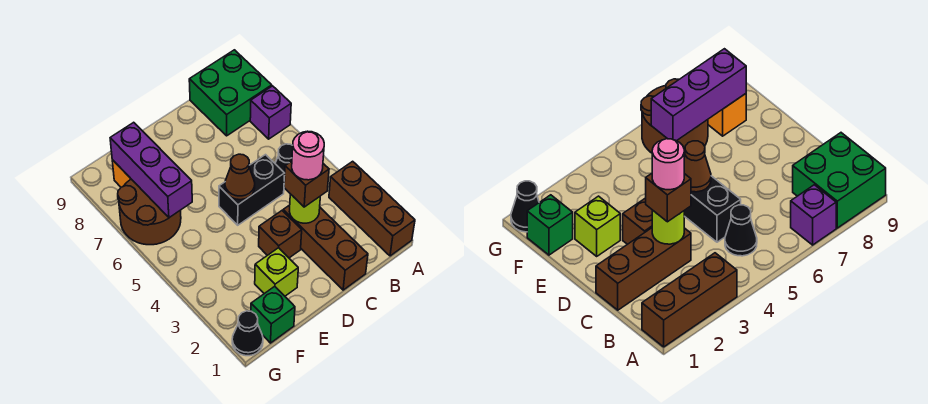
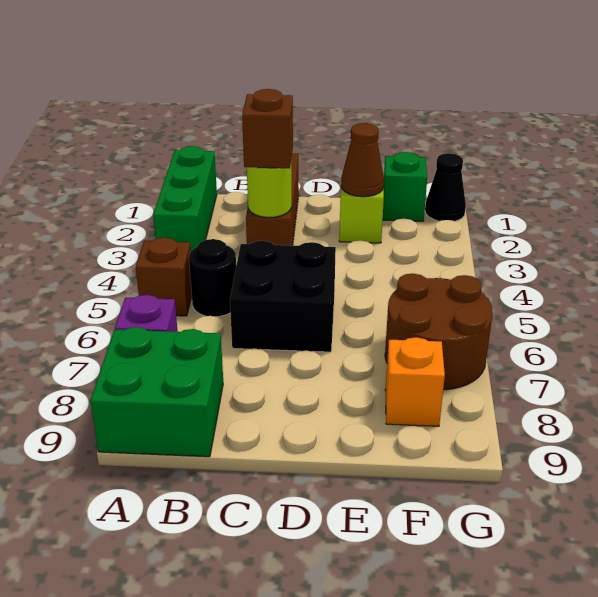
brown brick A1:A3 level 1 -> green brick A1:A3 level 1
black cone B5 level 1 -> black round brick B5 level 1
pink round brick C3 level 4 -> none
black brick C5:D5 level 1 -> black brick C5:D6 level 1
brown brick D3 level 1 -> brown brick A5 level 1
brown cone D5 level 2 -> brown cone E2 level 2
purple brick F6:F8 level 2 -> none

